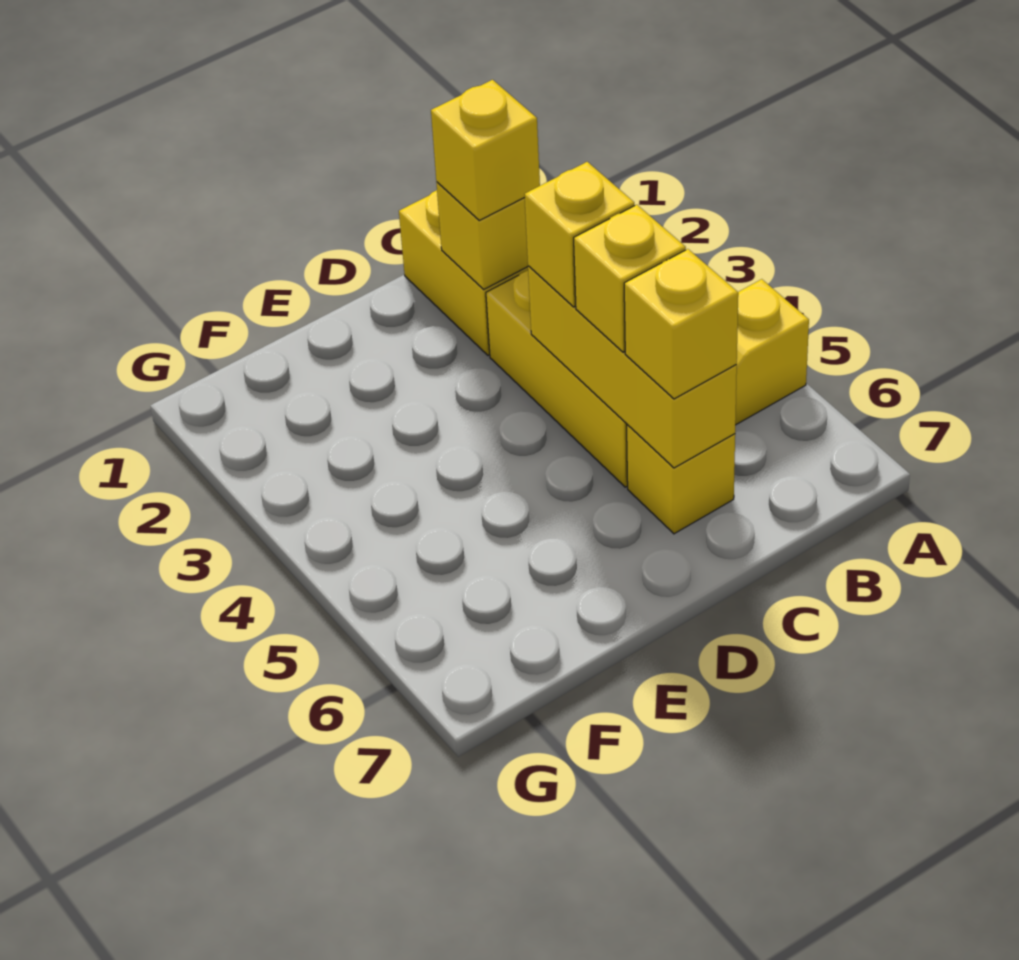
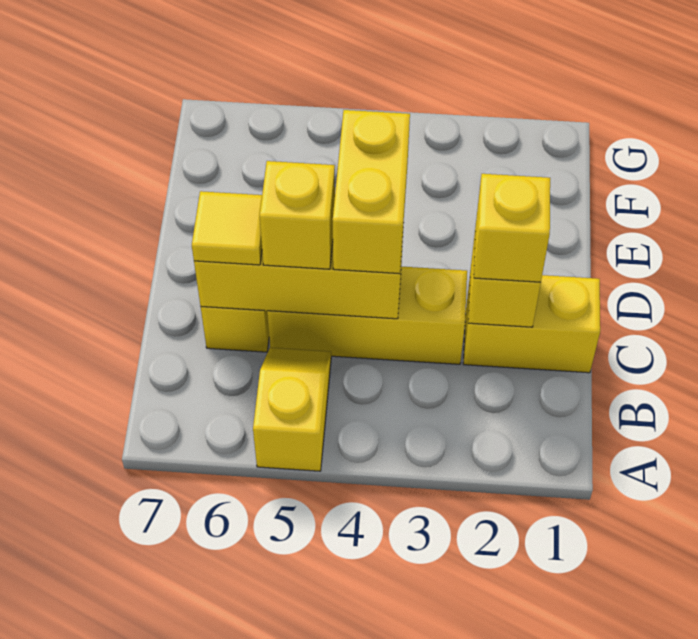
yellow brick C4 level 3 -> yellow brick C4:D4 level 3
yellow brick C6 level 3 -> yellow tile C6 level 3

